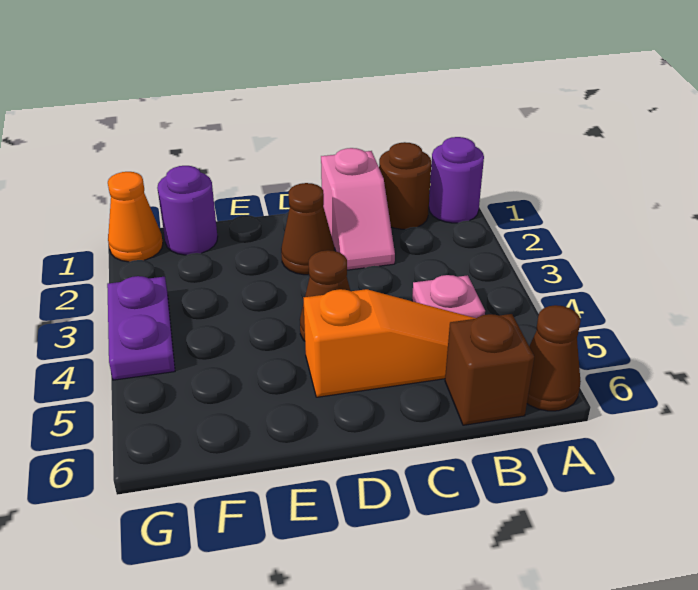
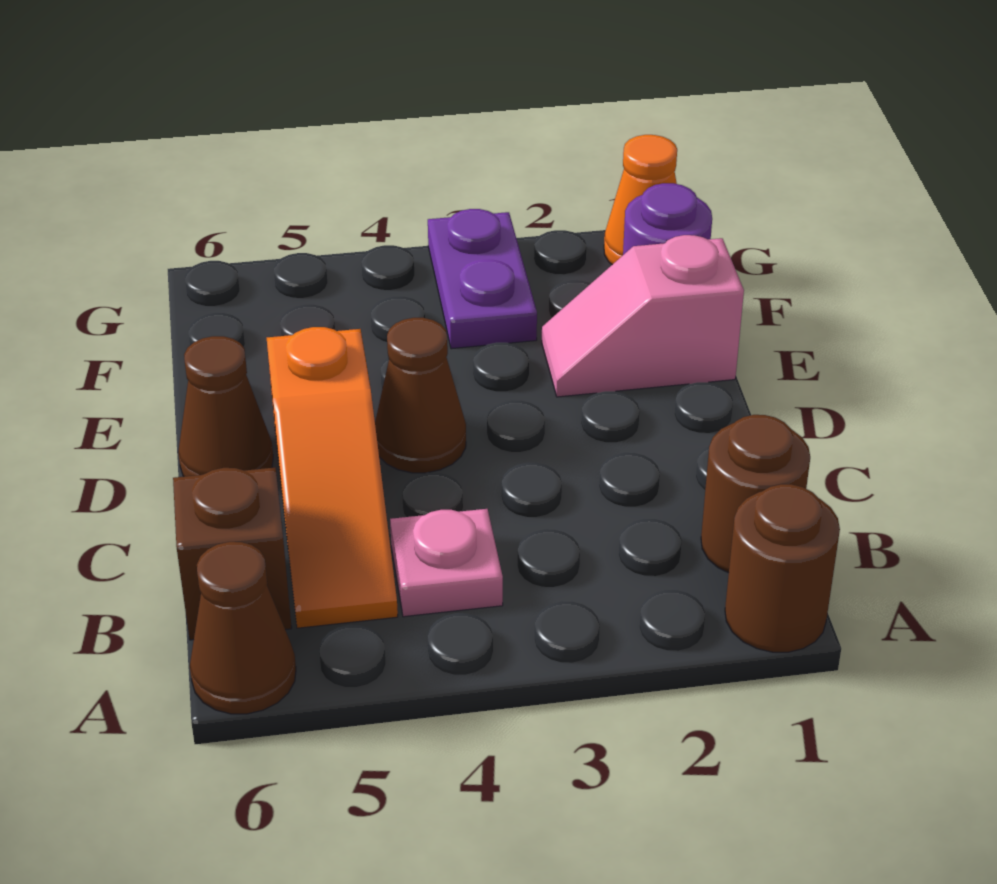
purple round brick A1 level 1 -> brown round brick A1 level 1
pink slope C1:C2 level 1 top 1 -> pink slope E1:E2 level 1 top 1
brown cone D2 level 1 -> brown cone D6 level 1
purple plate G3:G4 level 1 -> purple plate F3:G3 level 1

